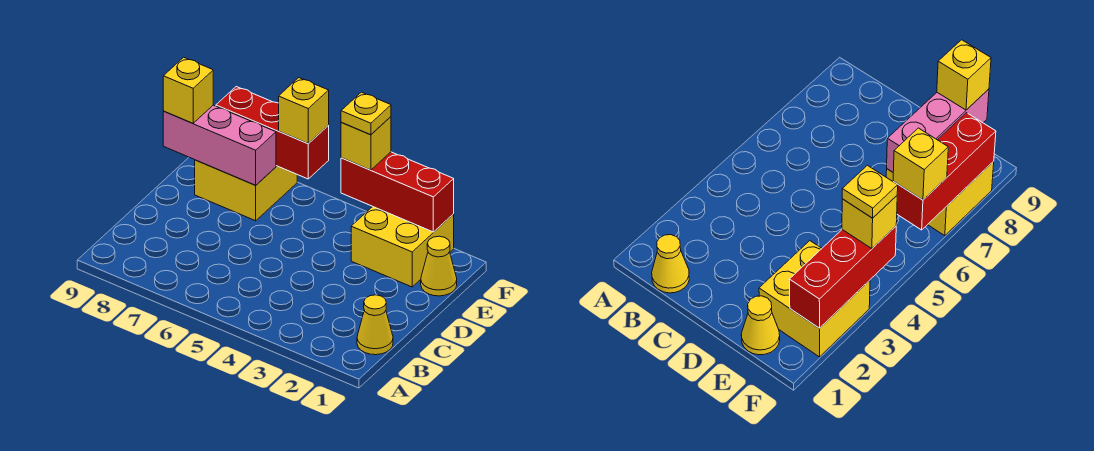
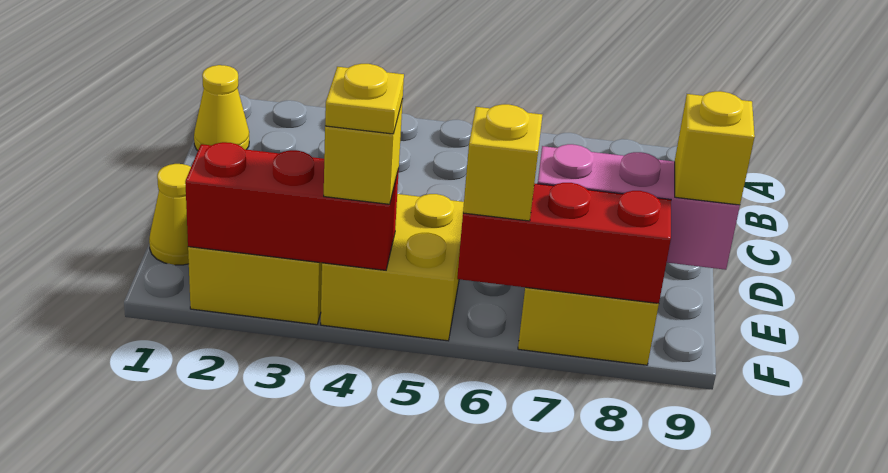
none -> yellow brick E4:F5 level 1

